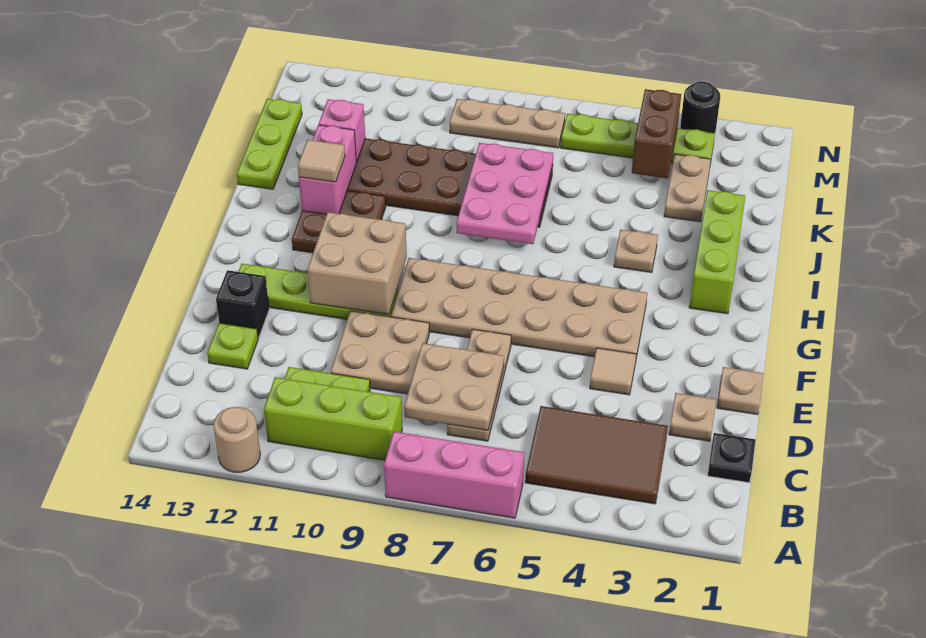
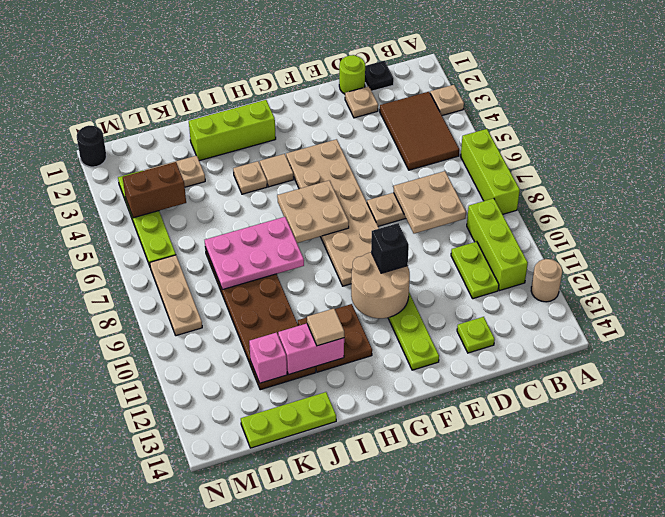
pink brick A6:A8 level 1 -> lime brick A6:A8 level 1
none -> lime round brick D1 level 1
tan plate D9:E10 level 1 -> tan plate G6:H7 level 2
tan plate E1 level 1 -> tan plate A3 level 1
tan tile E4 level 1 -> tan tile H4 level 1
black brick E13 level 1 -> black brick F10 level 3
tan brick F10:G11 level 2 -> tan round brick F10:G11 level 2
black round brick N3 level 1 -> black round brick N1 level 1

